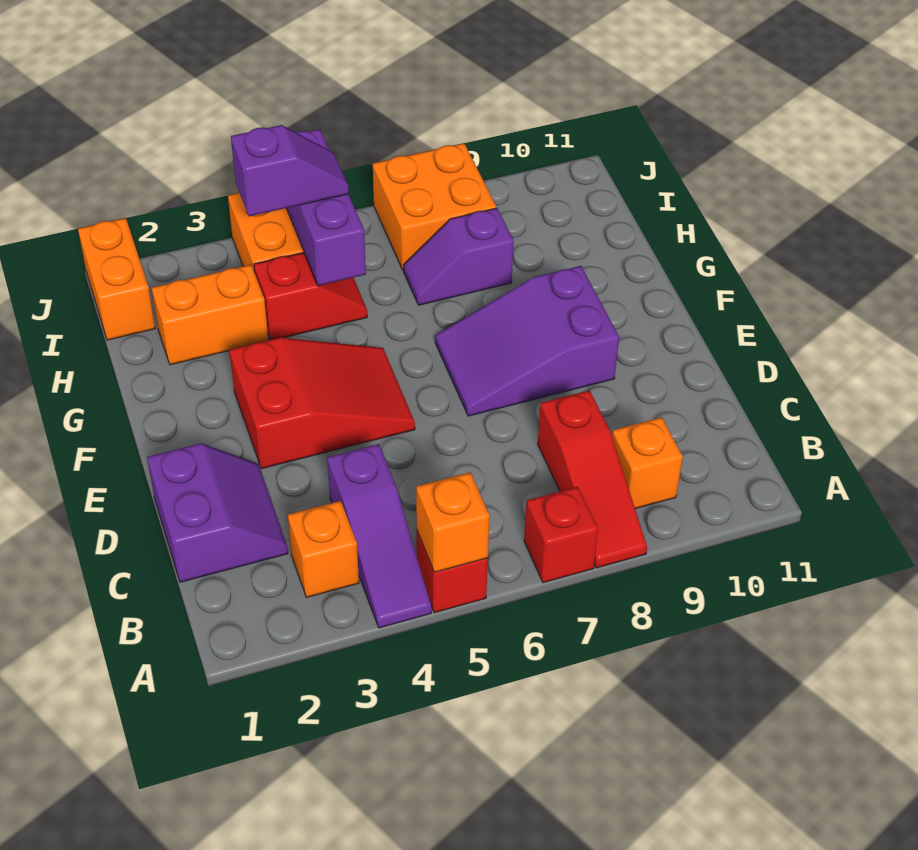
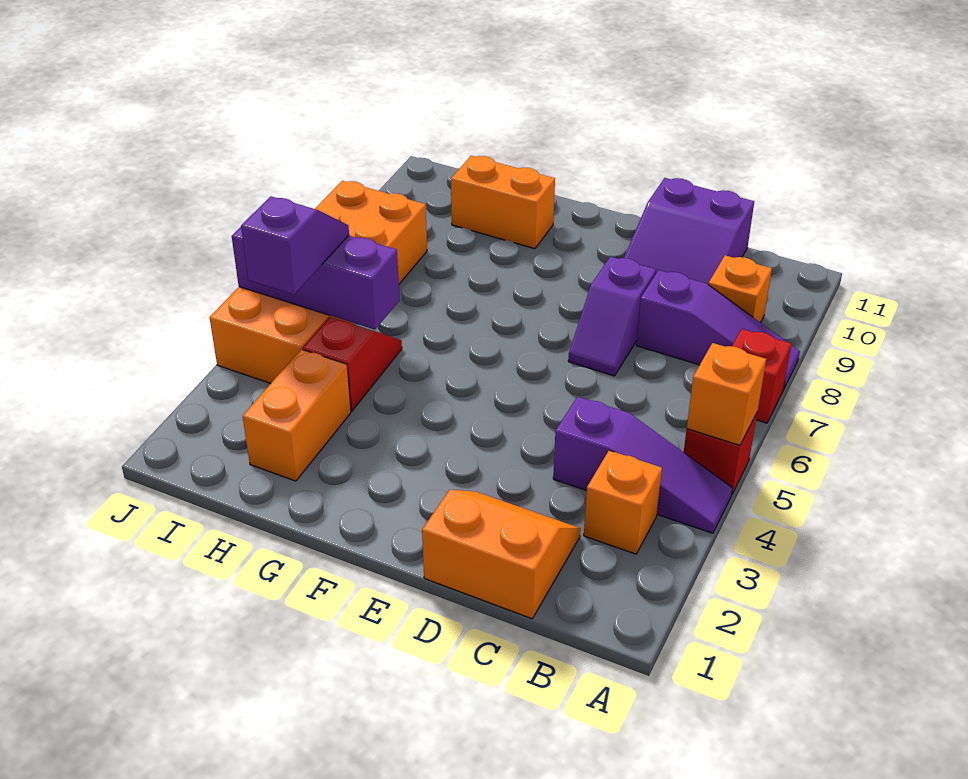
red slope A8:C8 level 1 top C -> purple slope A8:C8 level 1 top C
purple slope C1:D2 level 1 top 1 -> orange slope C1:D2 level 1 top 1
red slope E3:F5 level 1 top 3 -> none
purple slope E7:F9 level 1 top 9 -> purple slope C9:D11 level 1 top 11
purple slope H7:H8 level 1 top 8 -> purple slope D7:D8 level 1 top 8
orange brick I1:J1 level 1 -> orange brick G10:H10 level 1

